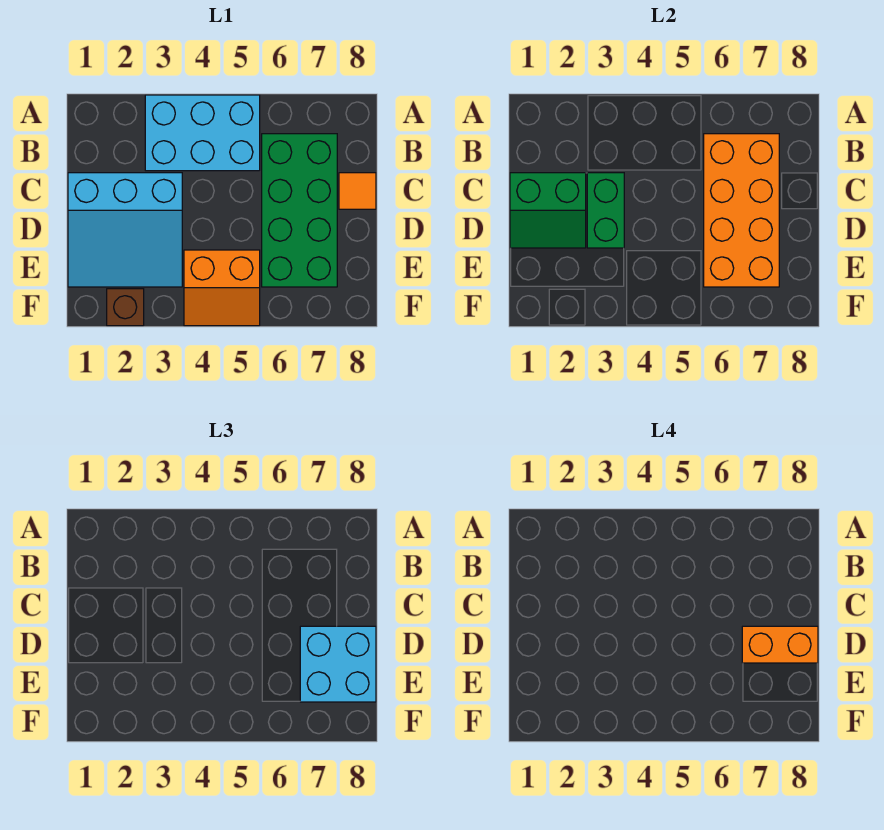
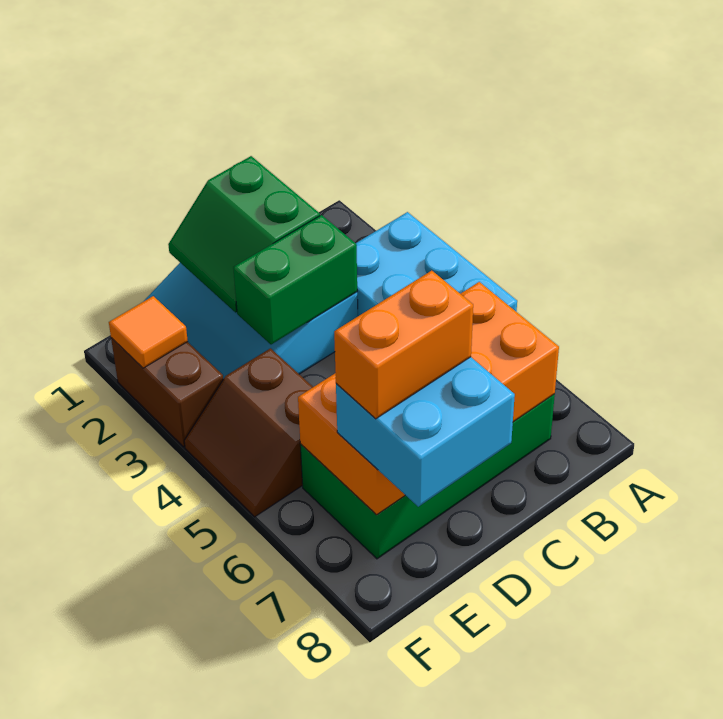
orange tile C8 level 1 -> orange tile F2 level 2
orange brick D7:D8 level 4 -> orange brick D7:E7 level 4
orange slope E4:F5 level 1 top E -> brown slope E4:F5 level 1 top E
brown brick F2 level 1 -> brown brick F2:F3 level 1

